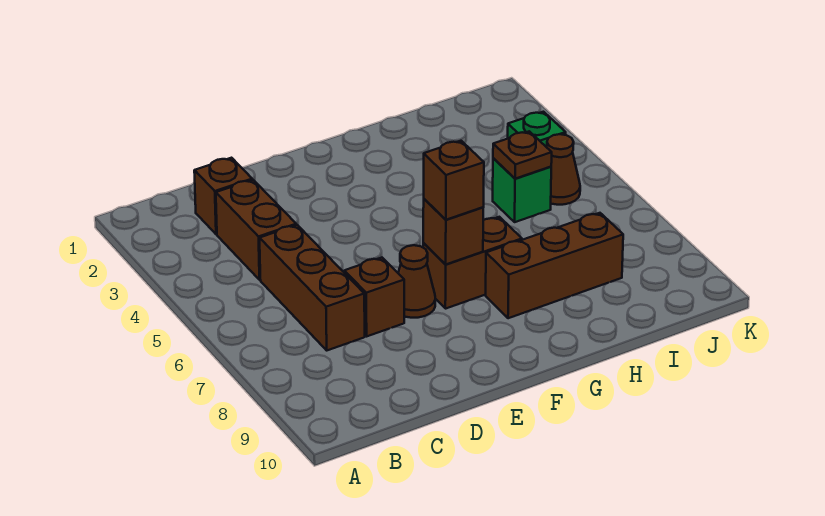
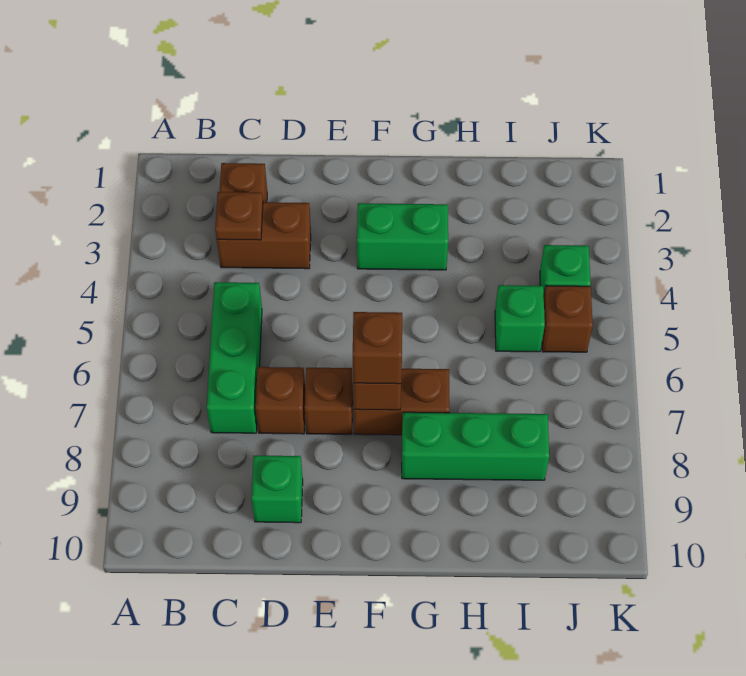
brown brick C3:C4 level 1 -> brown brick C3:D3 level 1
brown brick C5:C7 level 1 -> green brick C5:C7 level 1
none -> green brick D9 level 1
brown cone E7 level 1 -> brown brick E7 level 1
none -> green brick F3:G3 level 1
brown brick G8:I8 level 1 -> green brick G8:I8 level 1
brown plate I5 level 2 -> brown plate C3 level 2
brown cone J5 level 1 -> brown brick J5 level 1

